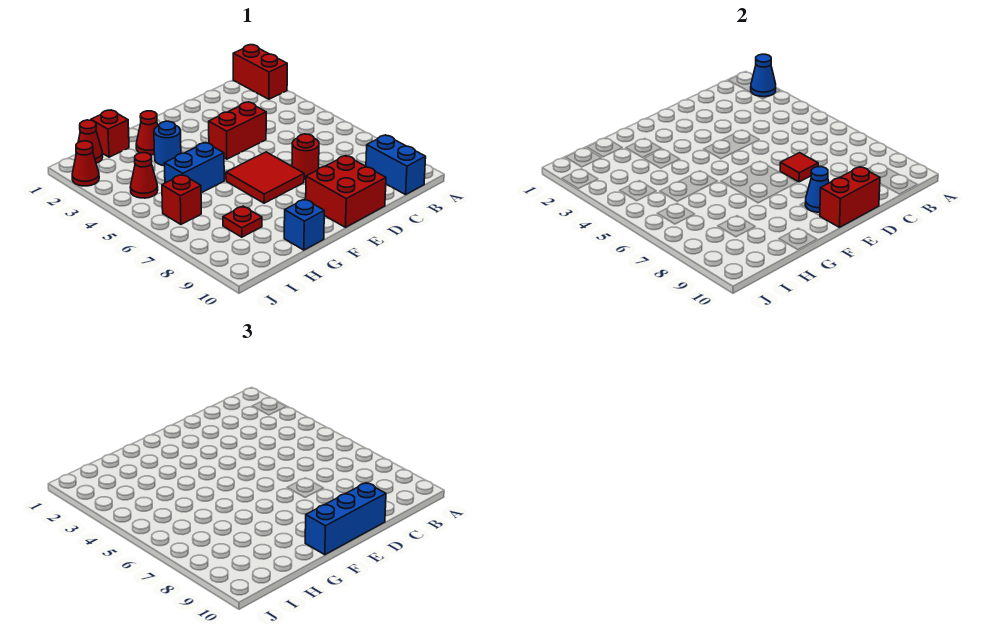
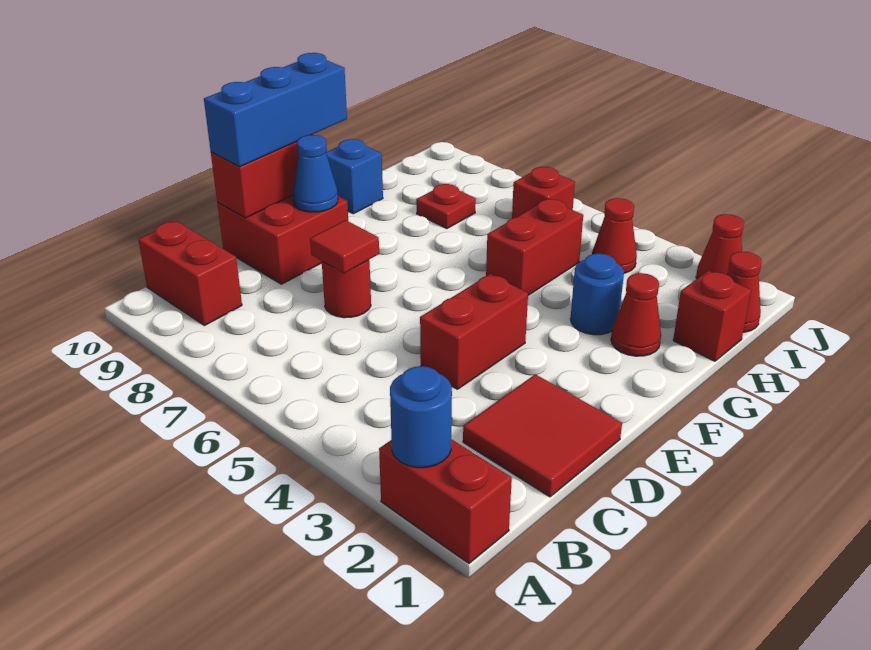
blue cone A2 level 2 -> blue round brick A2 level 2
blue brick B9:B10 level 1 -> red brick B9:B10 level 1
red tile E6:F7 level 1 -> red tile C1:D2 level 1
blue brick G5:H5 level 1 -> red brick G5:H5 level 1

